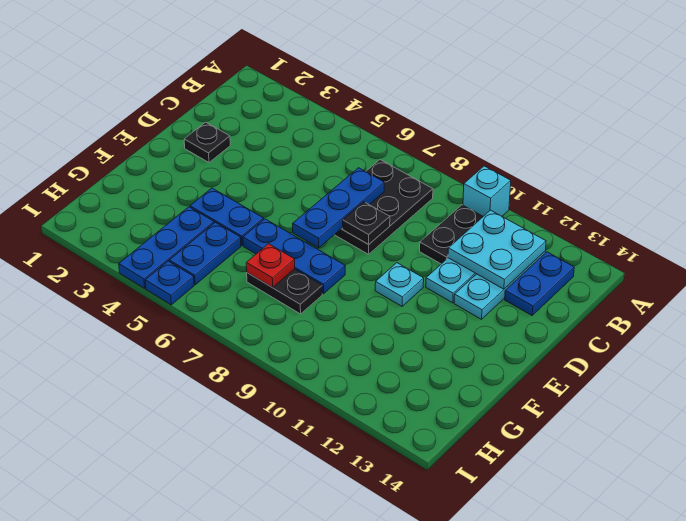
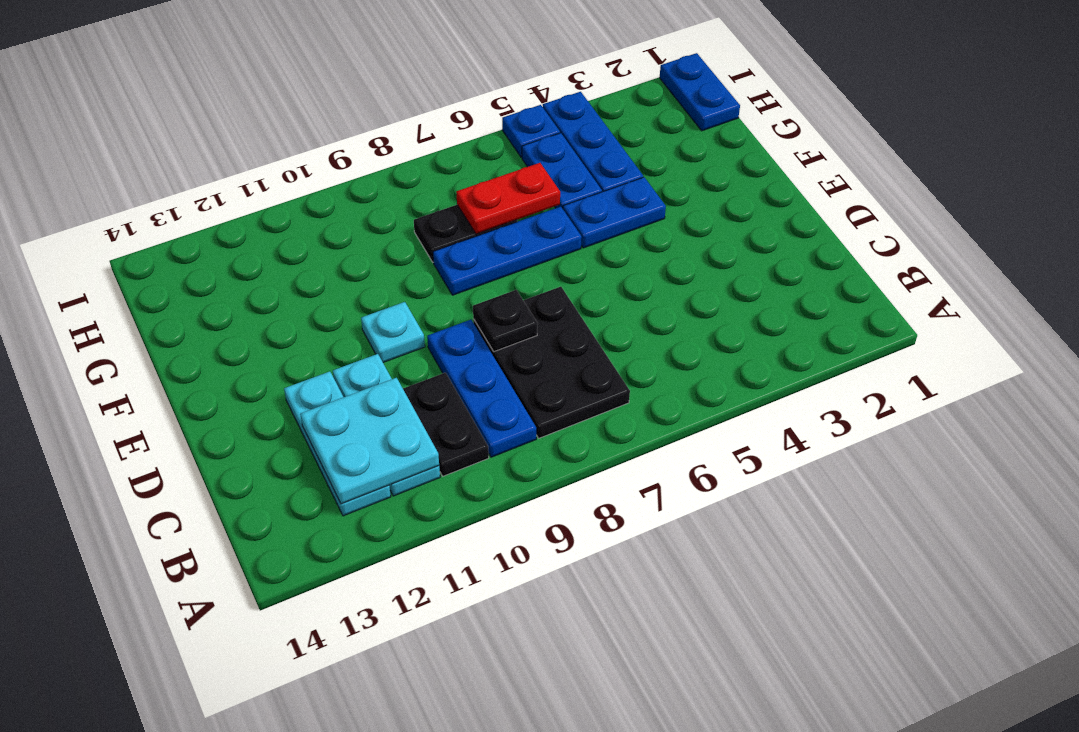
cyan brick A10 level 1 -> none
blue plate B13:C13 level 1 -> blue plate H1:I1 level 1
blue plate C7:E7 level 2 -> blue plate B9:D9 level 1
black plate D2 level 1 -> none
red plate G7 level 2 -> red plate G6:G7 level 2

